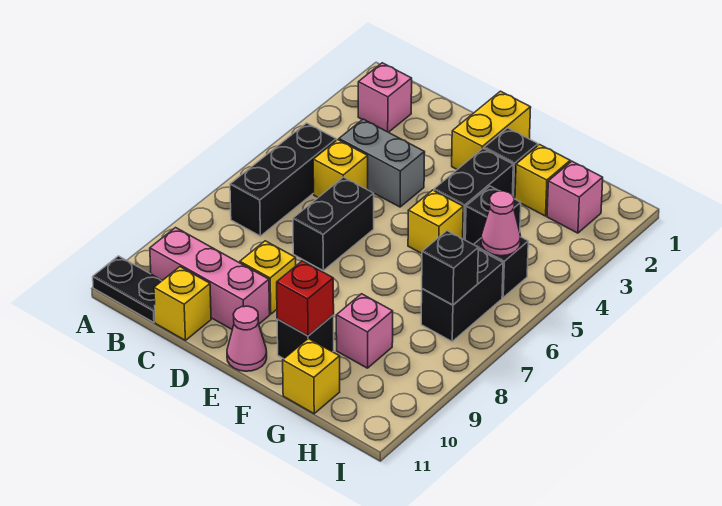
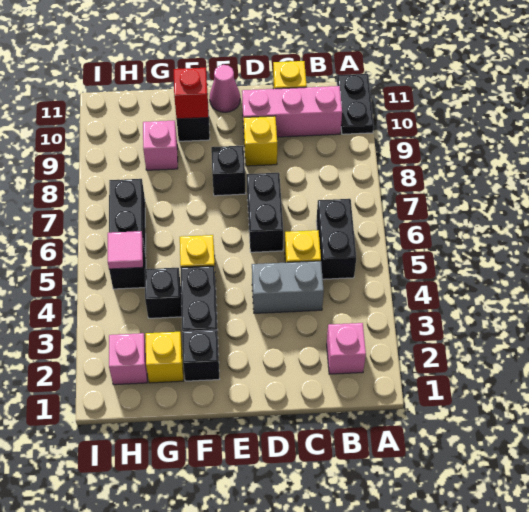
black plate A11:B11 level 1 -> black plate A10:A11 level 1
black brick B5:B7 level 1 -> black brick B5:B6 level 1
yellow brick E1:E2 level 1 -> none
yellow brick G11 level 1 -> none
pink cone H5 level 2 -> pink tile H5 level 2
black brick H7 level 2 -> black brick E8 level 1

